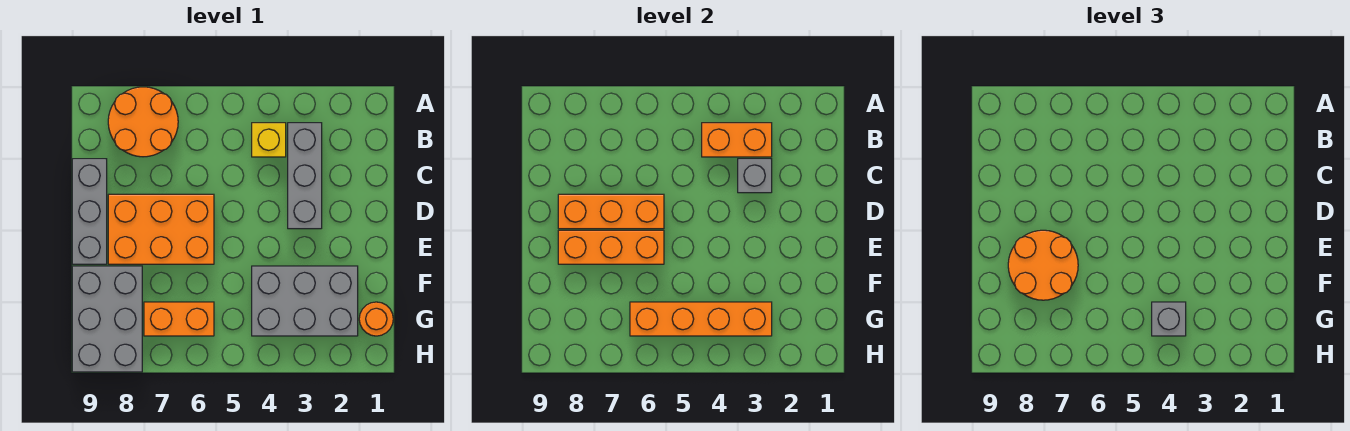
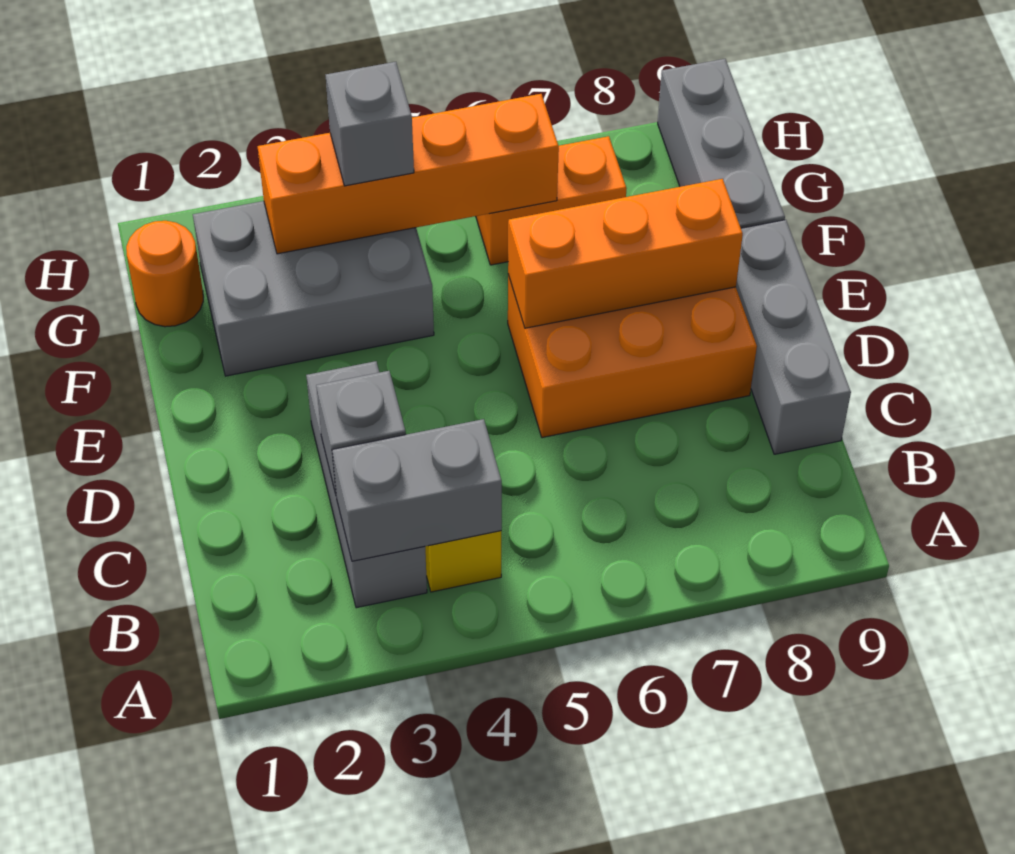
orange round brick A7:B8 level 1 -> none
orange brick B3:B4 level 2 -> grey brick B3:B4 level 2
orange brick D6:D8 level 2 -> none
orange round brick E7:F8 level 3 -> none
grey brick F8:H9 level 1 -> grey brick F9:H9 level 1

